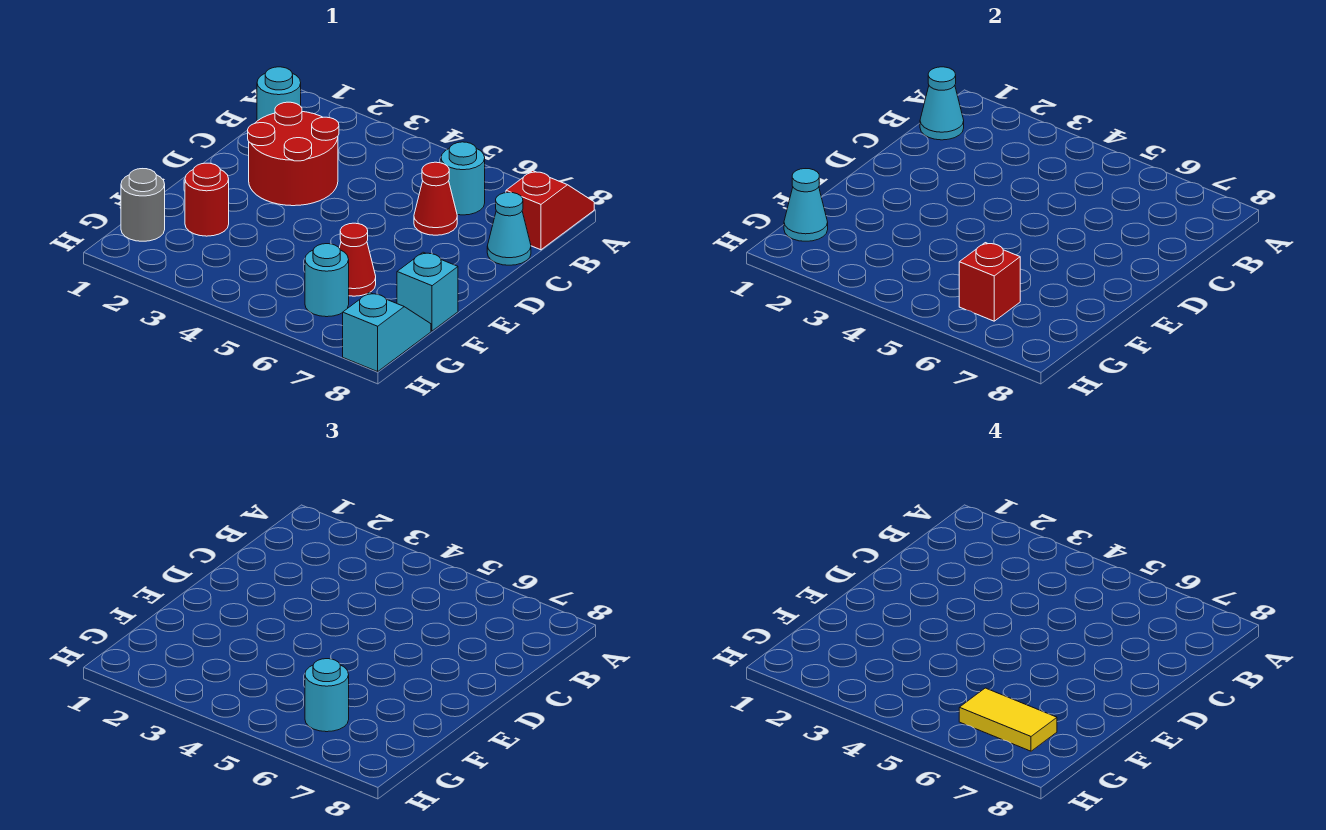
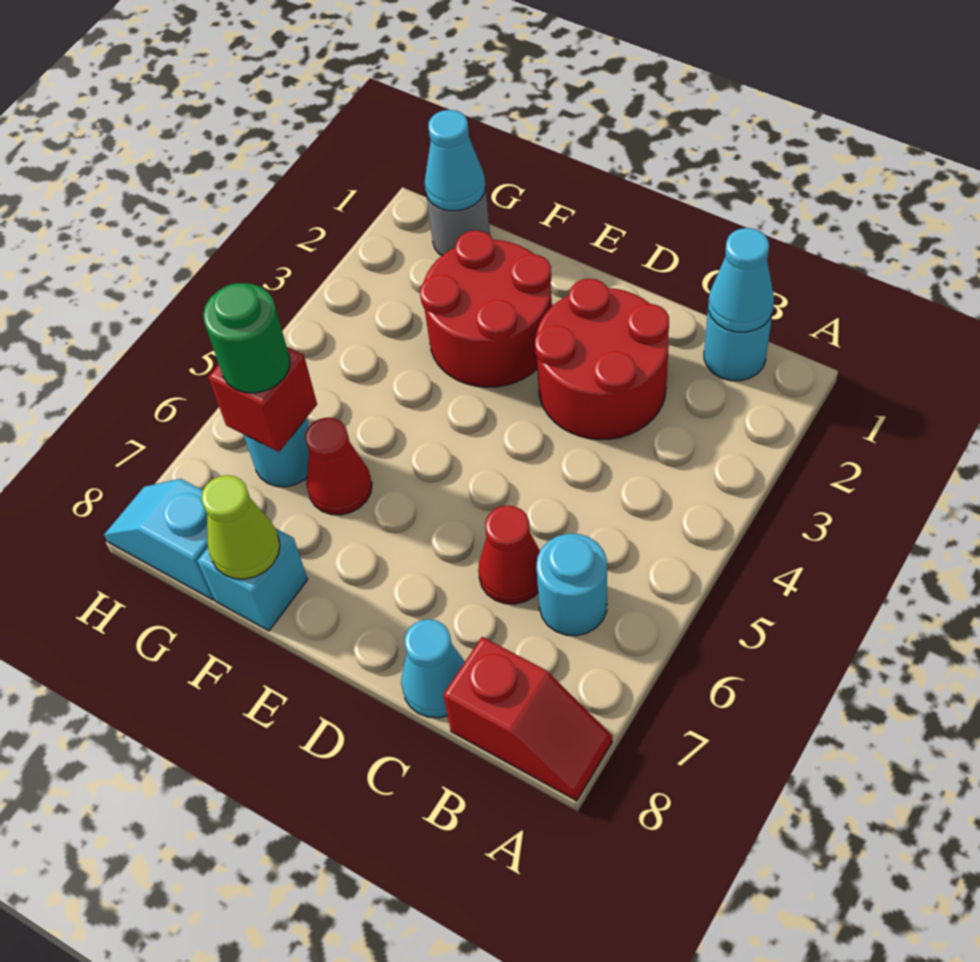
red round brick F2 level 1 -> red round brick E2:F3 level 1
none -> lime cone F8 level 2
cyan round brick G6 level 3 -> green round brick G6 level 3
yellow tile G6:G7 level 4 -> none
cyan slope G8:H8 level 1 top H -> cyan slope G8:H8 level 1 top G

